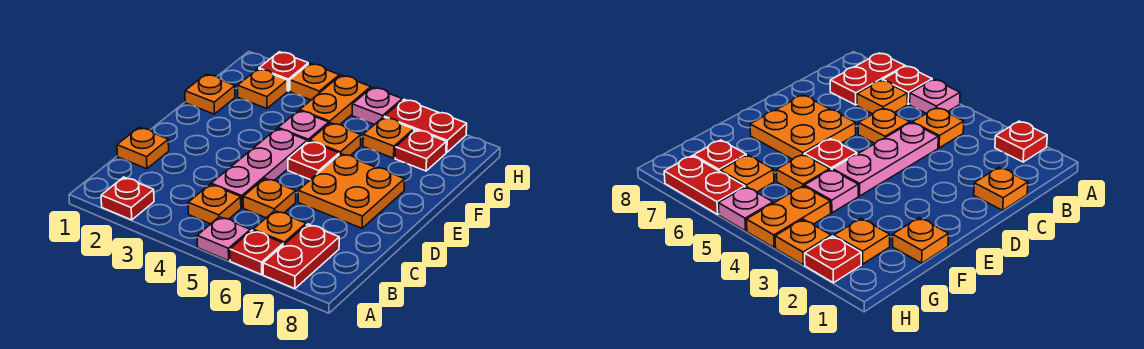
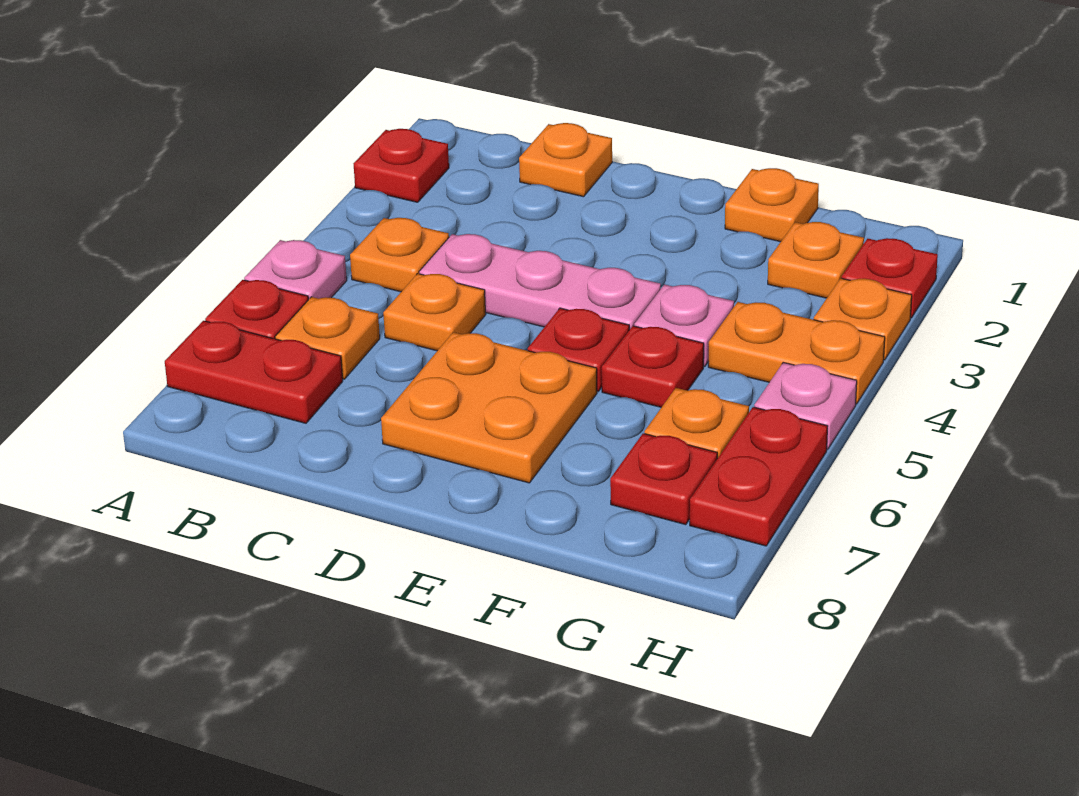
orange plate F5 level 1 -> red plate F5 level 1

